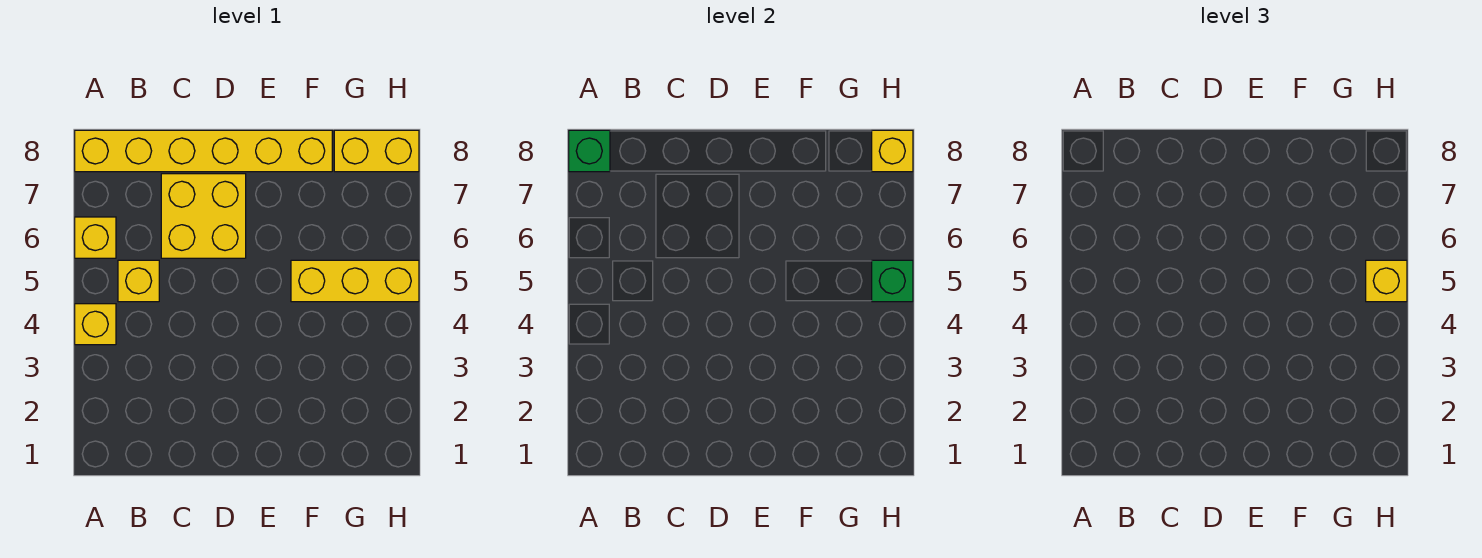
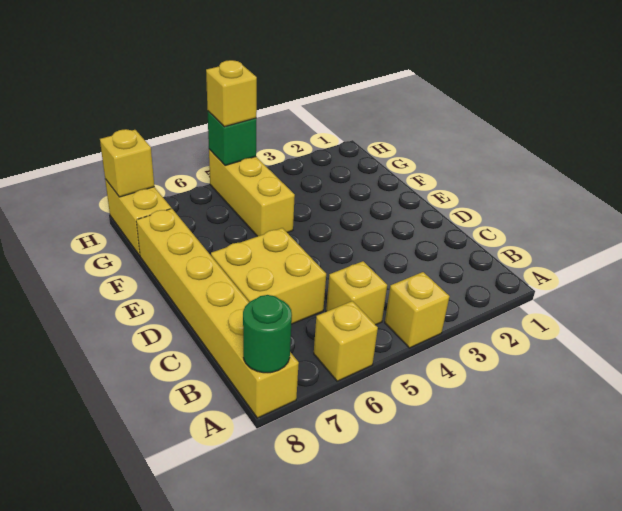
green brick A8 level 2 -> green round brick A8 level 2

